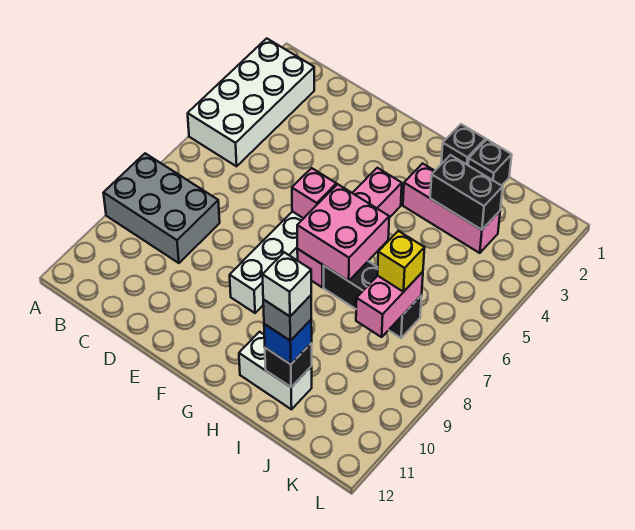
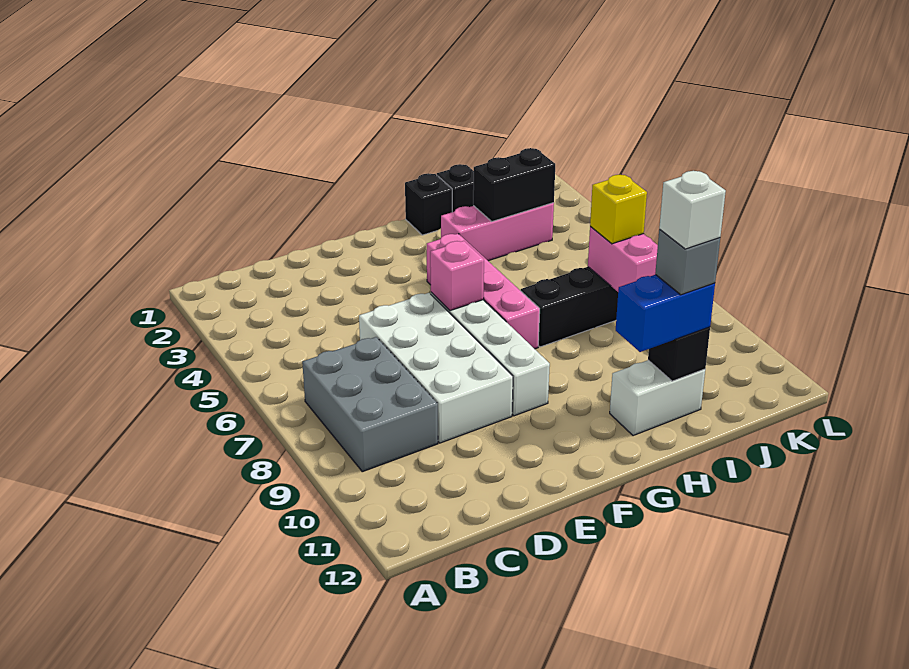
white brick A2:B5 level 1 -> white brick D6:E9 level 1
grey brick A8:C9 level 1 -> grey brick B7:C9 level 1
pink brick G6:H7 level 2 -> none
blue brick I11 level 3 -> blue brick H11:I11 level 3

